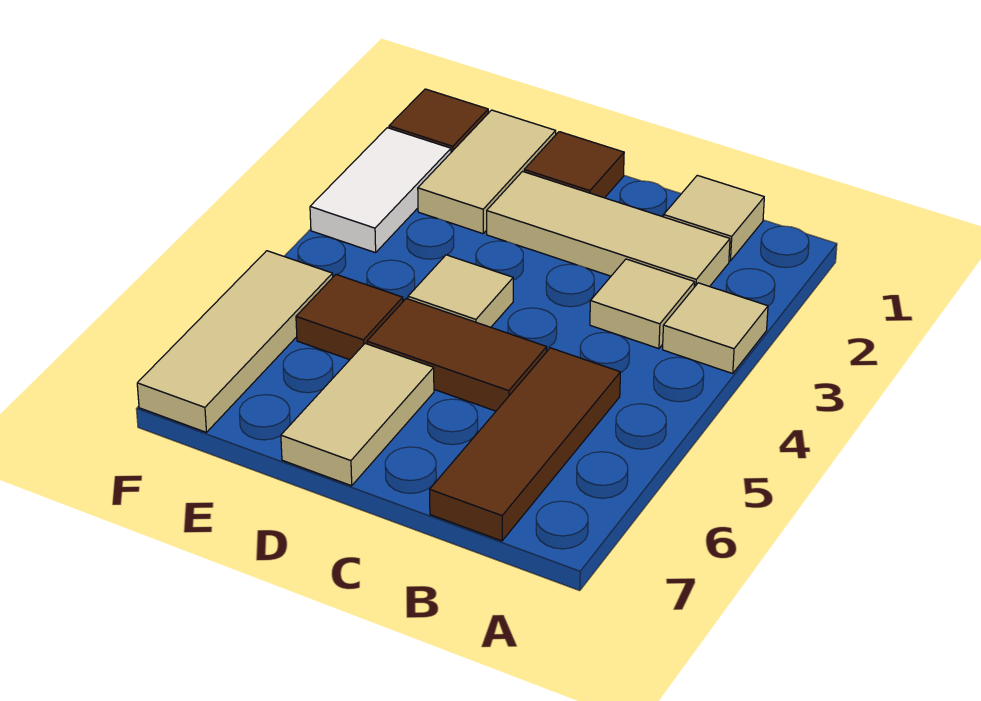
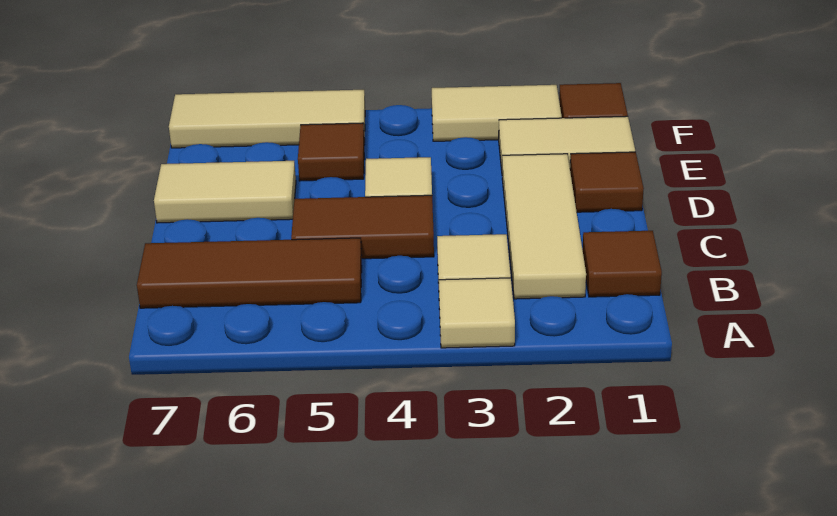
tan tile B1 level 1 -> brown tile B1 level 1
brown tile C5:D5 level 1 -> brown tile C4:C5 level 1
white tile F2:F3 level 1 -> tan tile F2:F3 level 1

